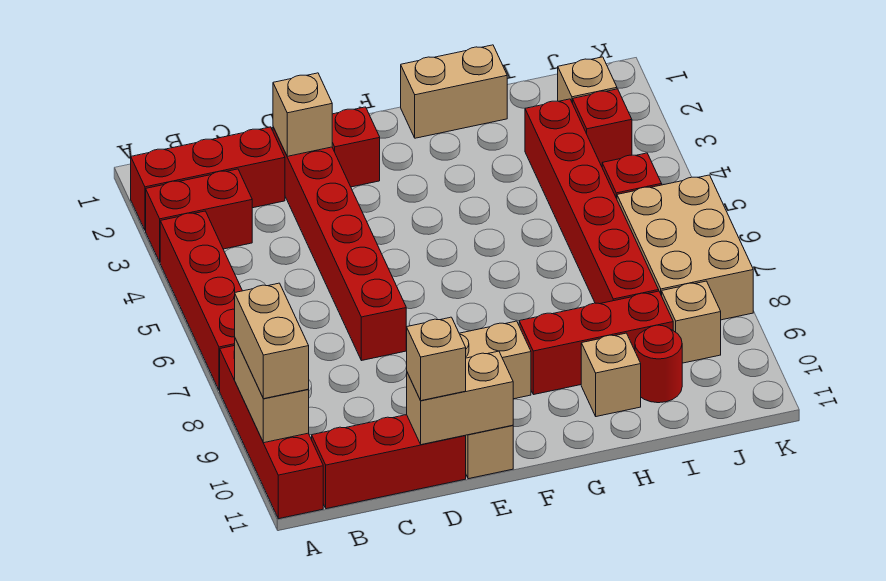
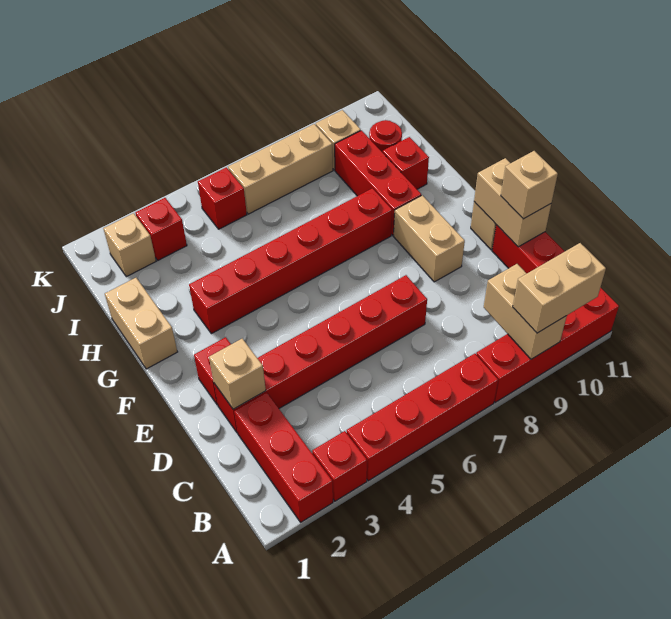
red brick A3:B3 level 1 -> red brick A3 level 1
tan brick A9:A10 level 2 -> tan brick A9:B9 level 2
tan brick H10 level 1 -> red brick H10 level 1
red brick I3:I8 level 1 -> red brick G3:G8 level 1
tan brick J6:K8 level 1 -> tan brick J6:J8 level 1

